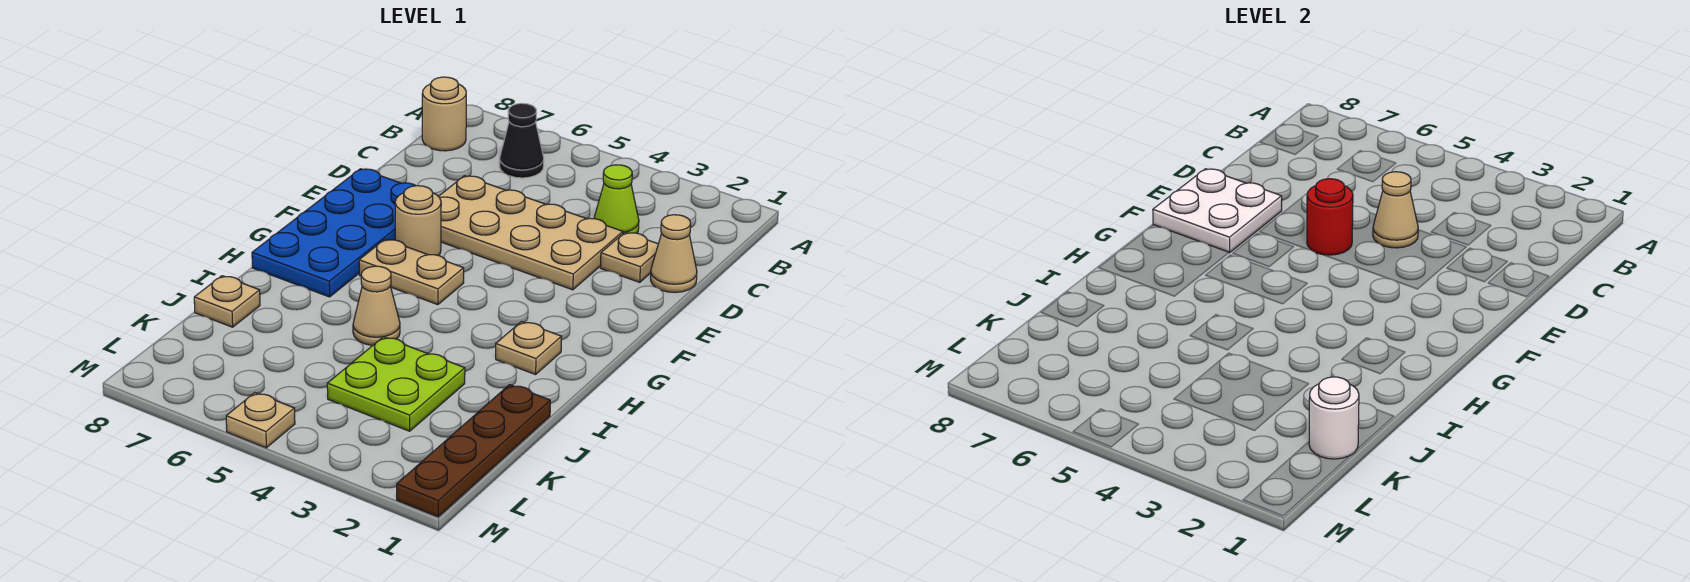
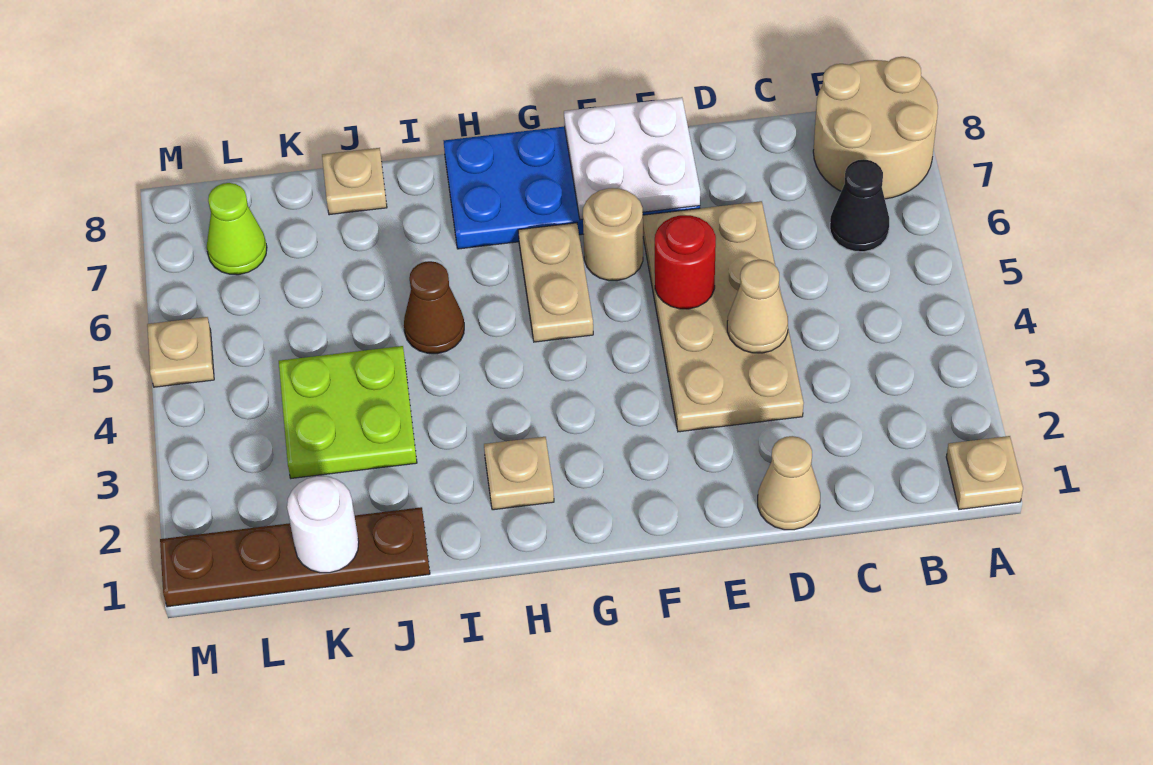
tan round brick B8 level 1 -> tan round brick A7:B8 level 1
lime cone C3 level 1 -> lime cone L7 level 1
tan plate D2 level 1 -> tan plate A1 level 1
tan cone I5 level 1 -> brown cone I5 level 1

